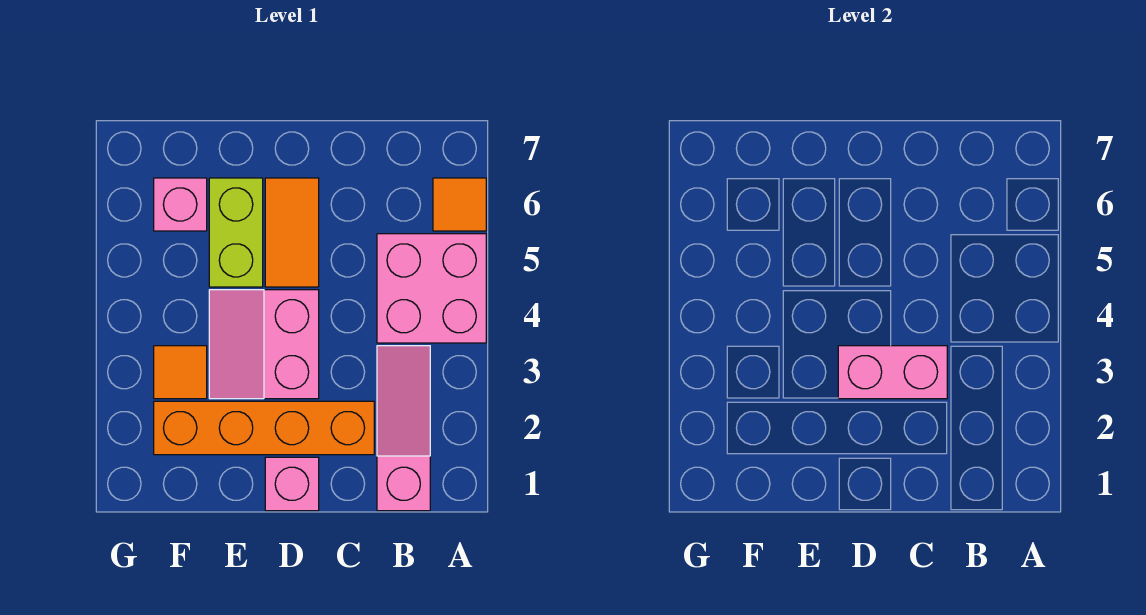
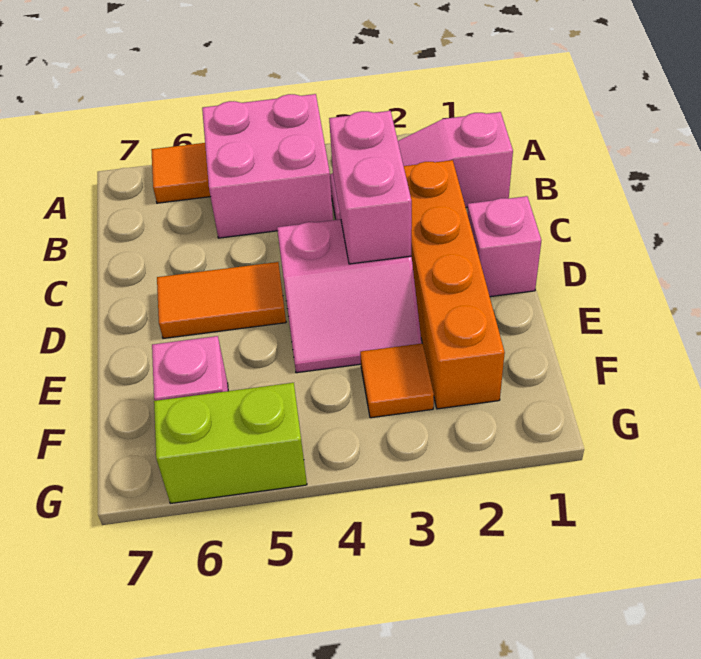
lime brick E5:E6 level 1 -> lime brick G5:G6 level 1

